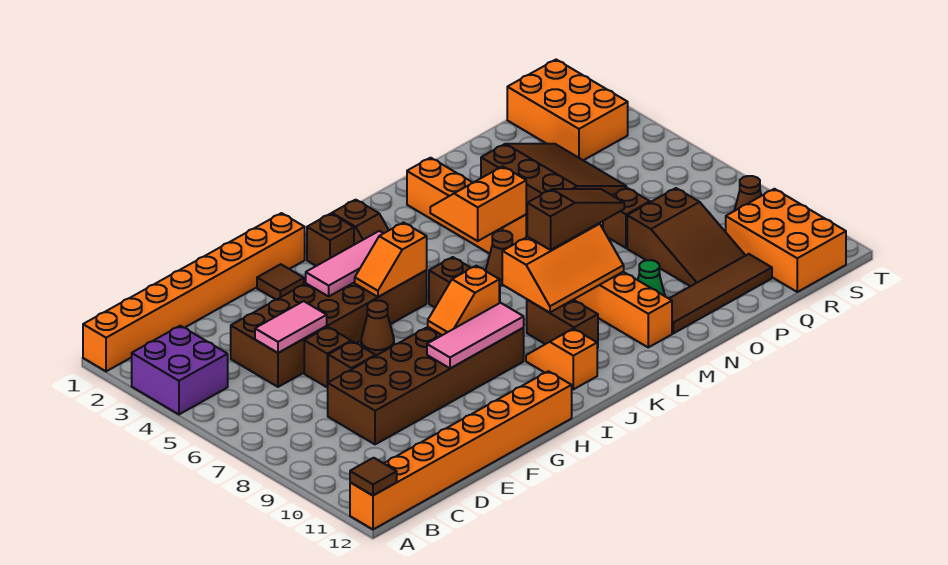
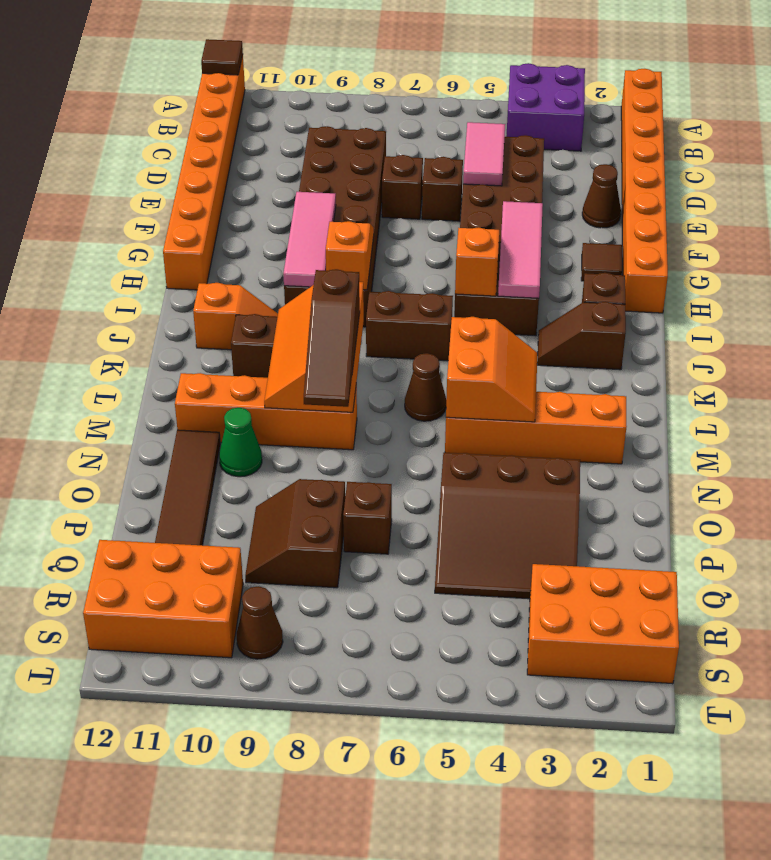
brown cone G6 level 1 -> brown cone E2 level 1
brown slope P8:Q10 level 1 top 8 -> brown slope P8:Q9 level 1 top 8

